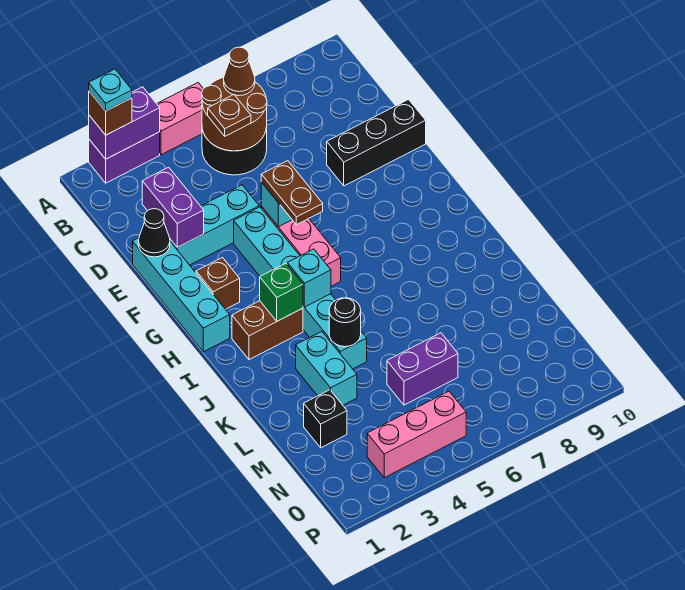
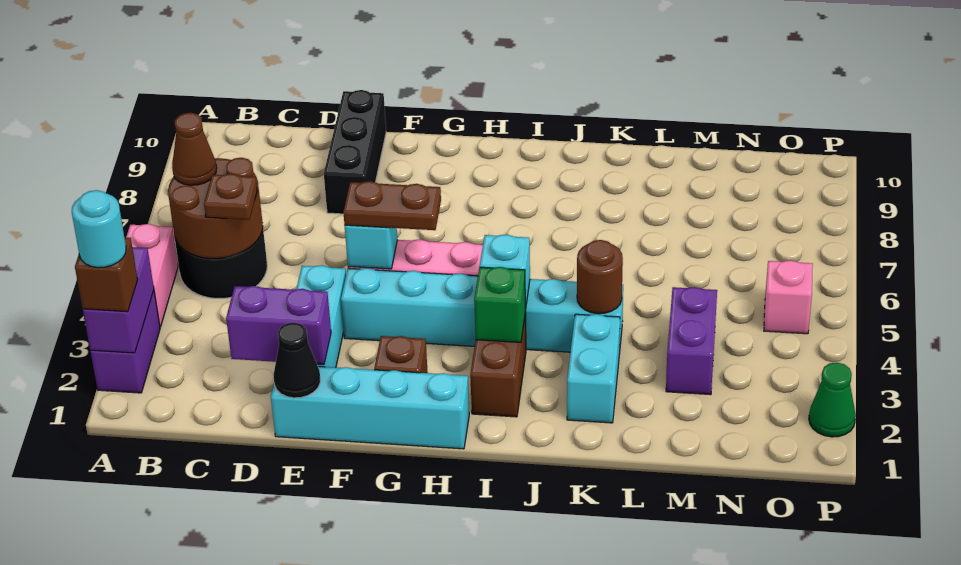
cyan plate A2 level 4 -> cyan round brick A2 level 4
cyan brick K3:L3 level 1 -> cyan brick K2:K3 level 1
black round brick K4 level 2 -> brown round brick K4 level 2
black brick M2 level 1 -> none
purple brick M5:M6 level 1 -> purple brick M3:M4 level 1
pink brick O3:O5 level 1 -> pink brick O5 level 1
none -> green cone P2 level 1

